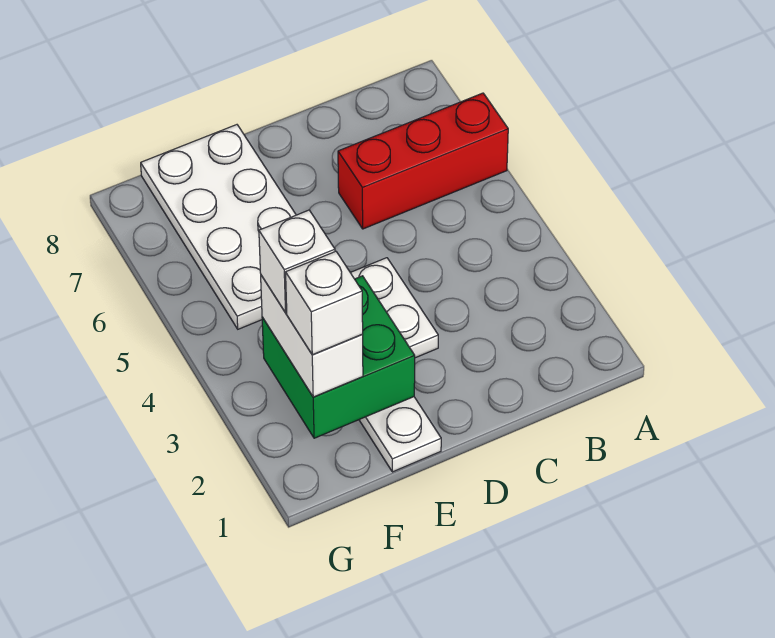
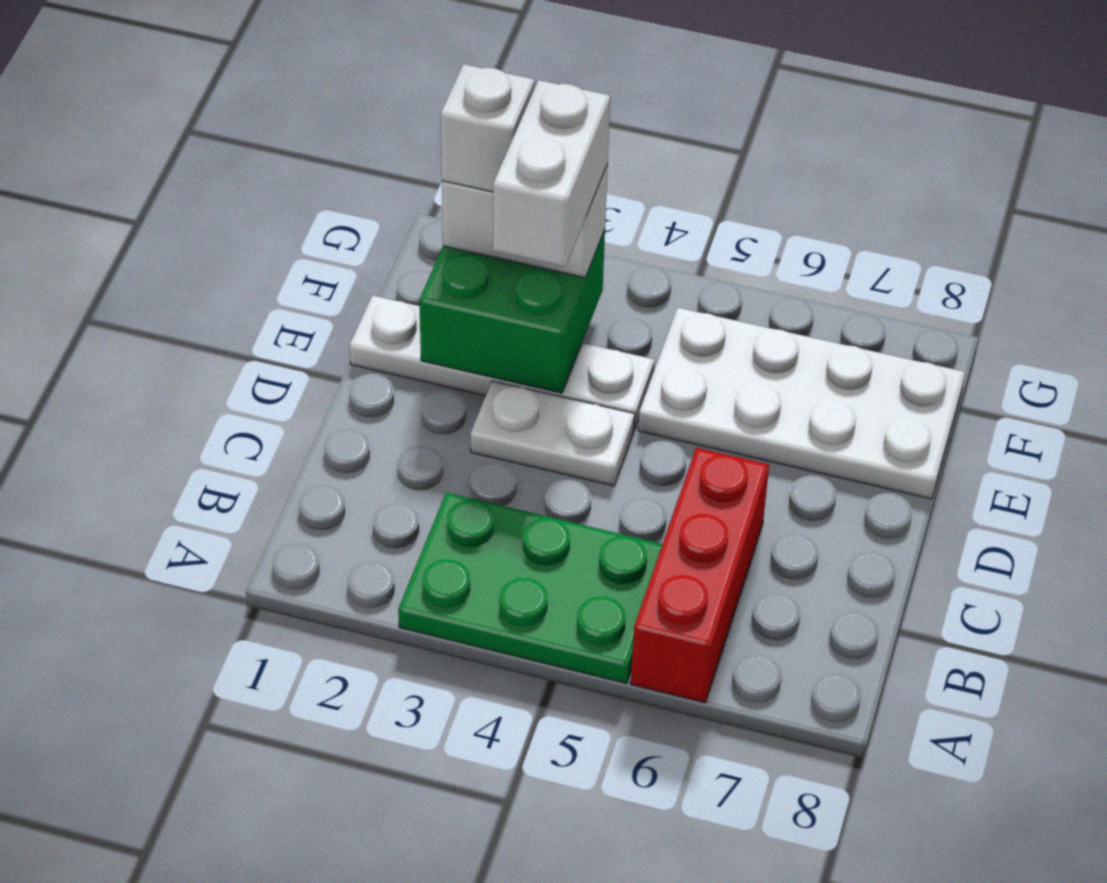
none -> green plate A3:B5 level 1
white brick F3 level 4 -> white brick E3:F3 level 4

